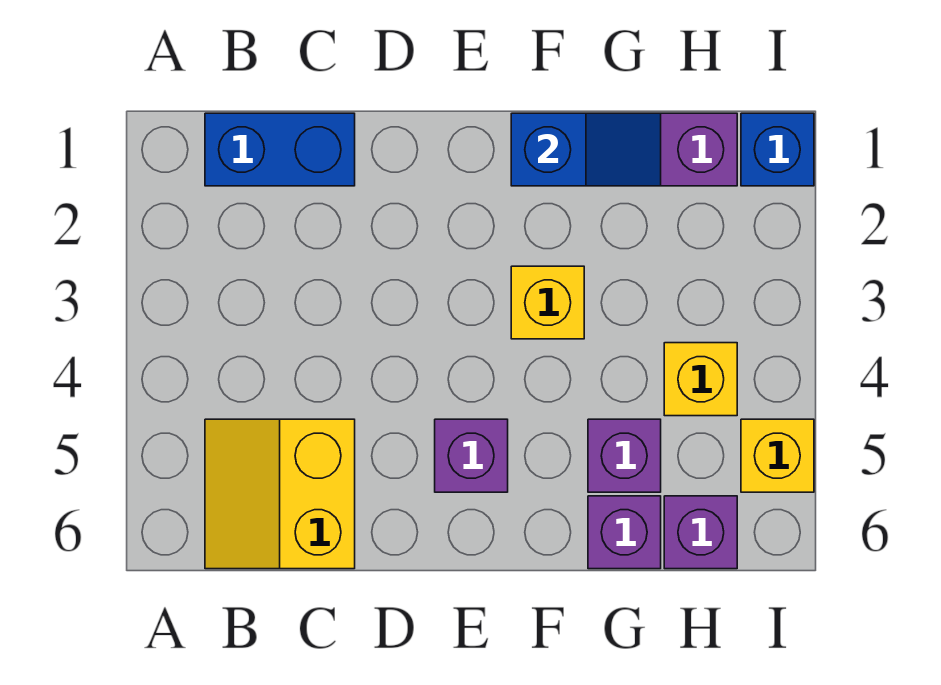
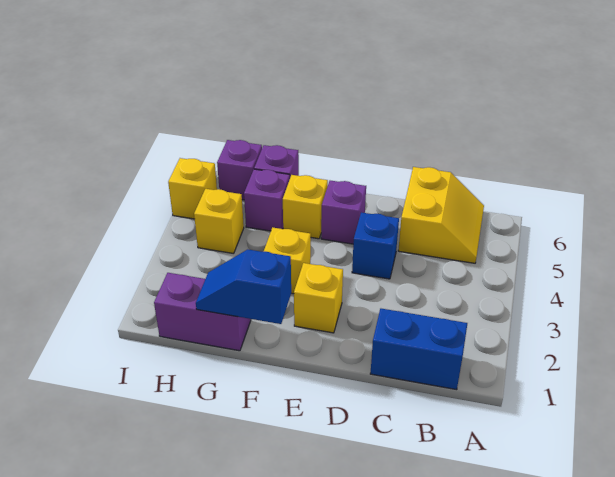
none -> yellow brick E2 level 1
none -> yellow brick F5 level 1
blue brick I1 level 1 -> blue brick D4 level 1

